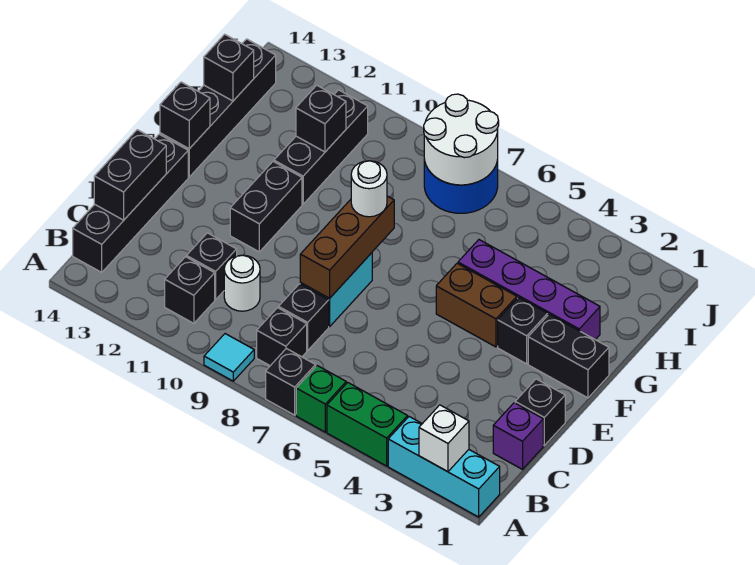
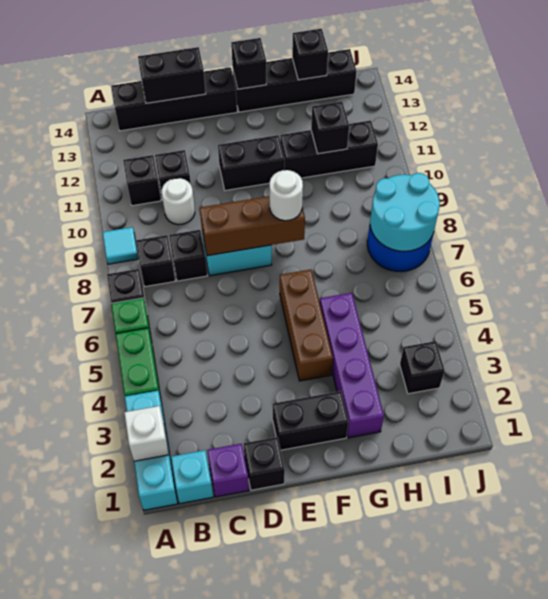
none -> cyan brick B1 level 1
black brick F1:F2 level 1 -> black brick E2:F2 level 1
black brick F3 level 1 -> black brick I3 level 1
brown brick F4:F5 level 1 -> brown brick F4:F6 level 1
white round brick I7:J8 level 2 -> cyan round brick I7:J8 level 2

